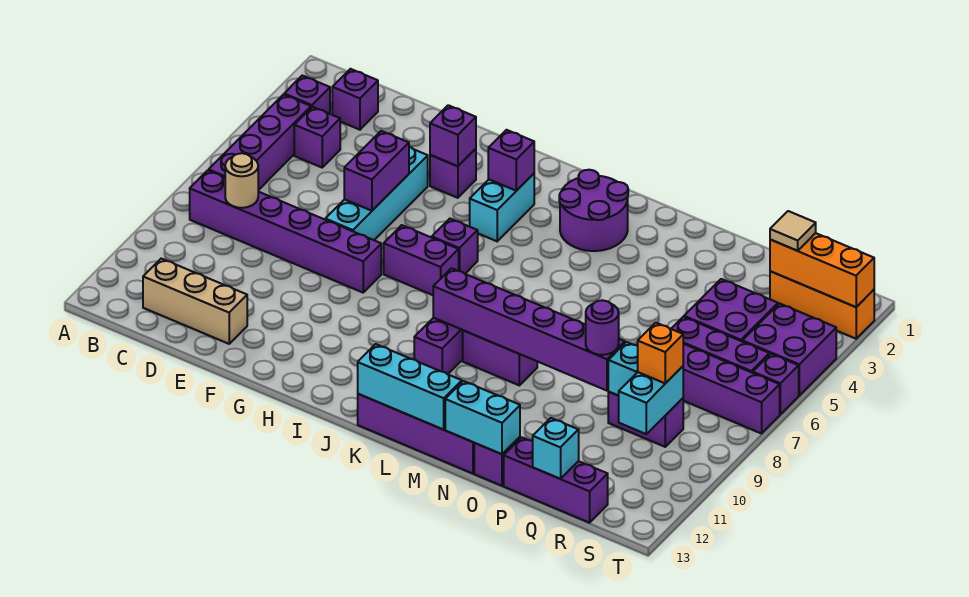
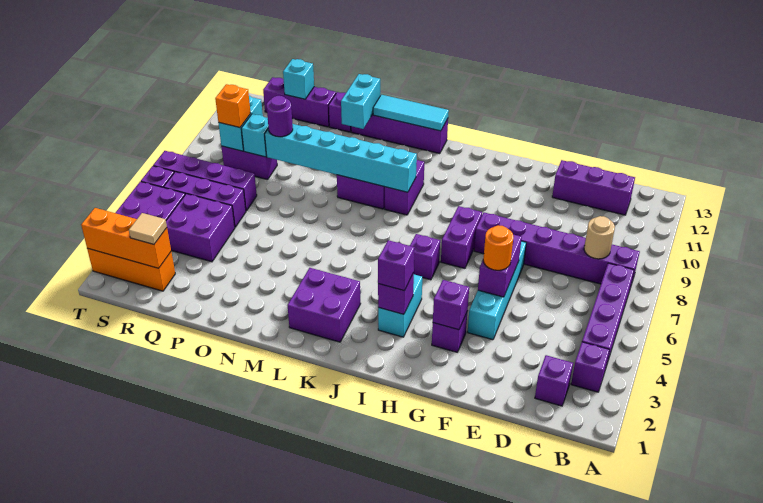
purple brick C4 level 1 -> purple brick I3 level 3
tan brick C12:E12 level 1 -> purple brick C12:E12 level 1
none -> orange round brick F5 level 3
purple brick H7:I7 level 1 -> purple brick H7:H8 level 1
purple round brick K2:L3 level 1 -> purple brick K2:L3 level 1
purple brick K9:P9 level 2 -> cyan brick K9:P9 level 2
cyan brick K13:M13 level 2 -> cyan tile K13:M13 level 2
cyan brick N13:O13 level 2 -> cyan brick N12:N13 level 2

